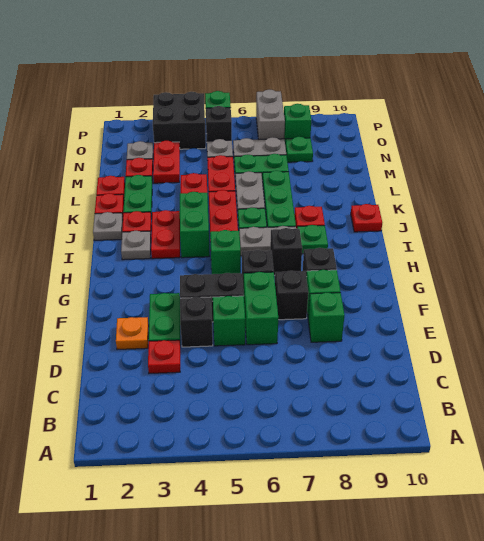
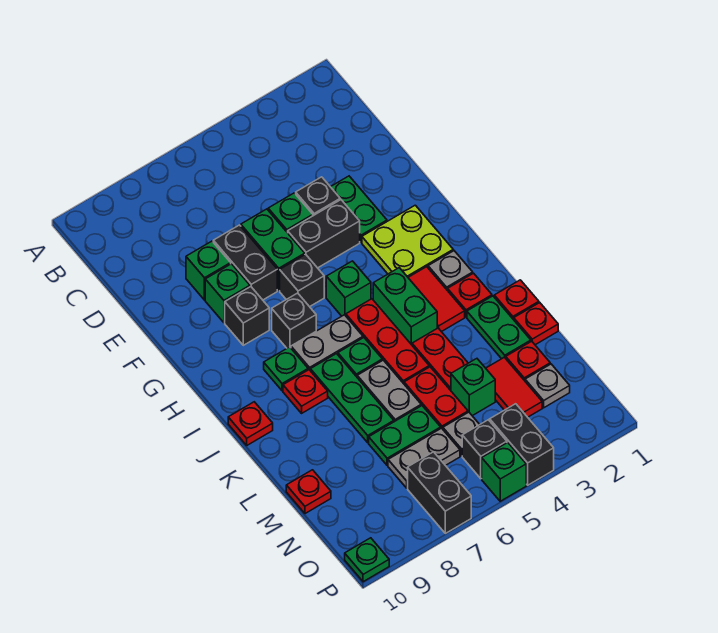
red plate D3 level 1 -> red plate M10 level 1
orange plate E2 level 1 -> none
black brick F7 level 1 -> black brick E7:F7 level 1
none -> lime plate G2:H3 level 1
red plate I3:J3 level 1 -> red tile I3:J3 level 1
grey plate J1 level 1 -> none
red plate M3:N3 level 1 -> red tile M3:N3 level 1
green plate N8 level 1 -> green plate P10 level 1
black brick O3:P4 level 1 -> black brick O4:P4 level 1
grey brick O7:P7 level 1 -> black brick O7:P7 level 1
green brick O8 level 1 -> green brick M4 level 1

